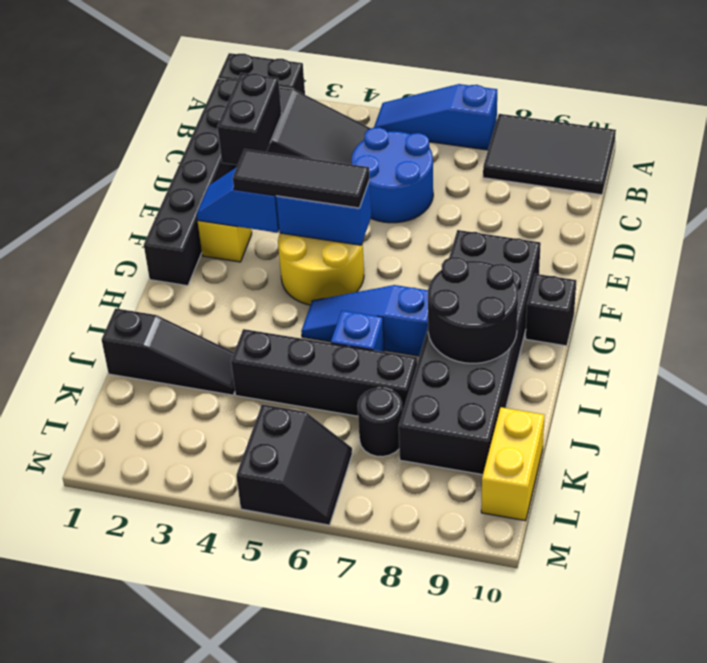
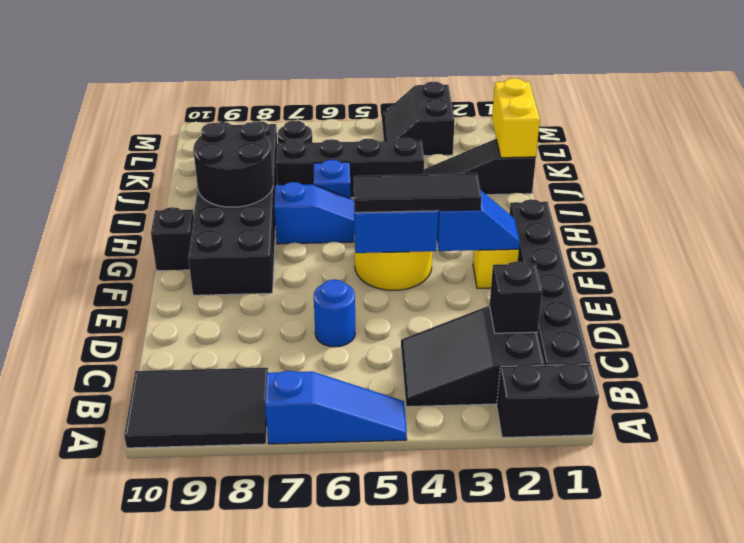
black brick C2:D2 level 2 -> black brick C2 level 2
blue round brick C5:D6 level 1 -> blue round brick D6 level 1
yellow brick K10:L10 level 1 -> yellow brick J1:K1 level 2
black slope L5:M6 level 1 top 5 -> black slope L3:M4 level 1 top 3

